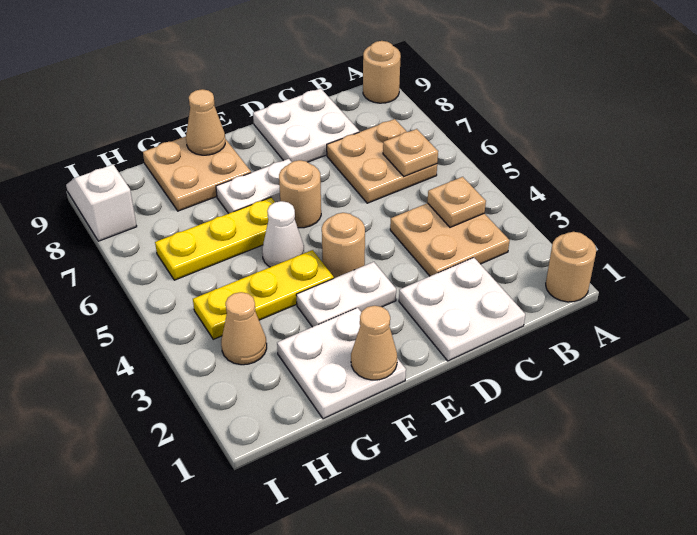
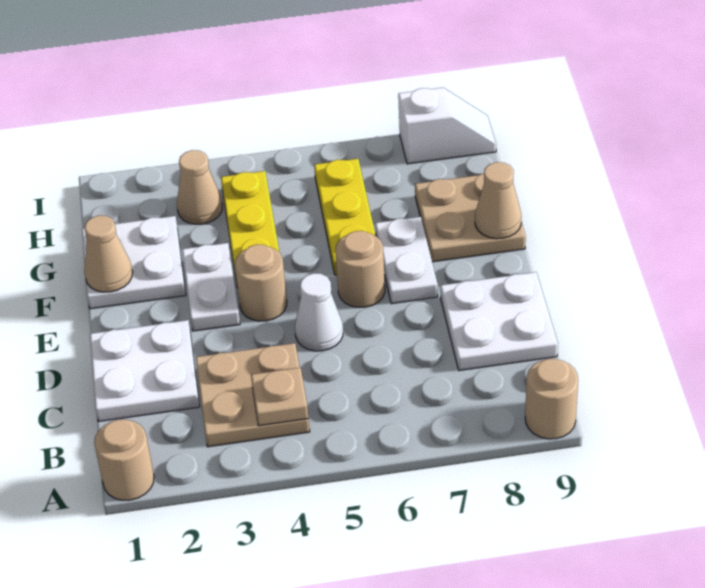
tan plate B6:C7 level 1 -> none
tan plate B6 level 2 -> none
white cone F5 level 1 -> white cone D5 level 1

